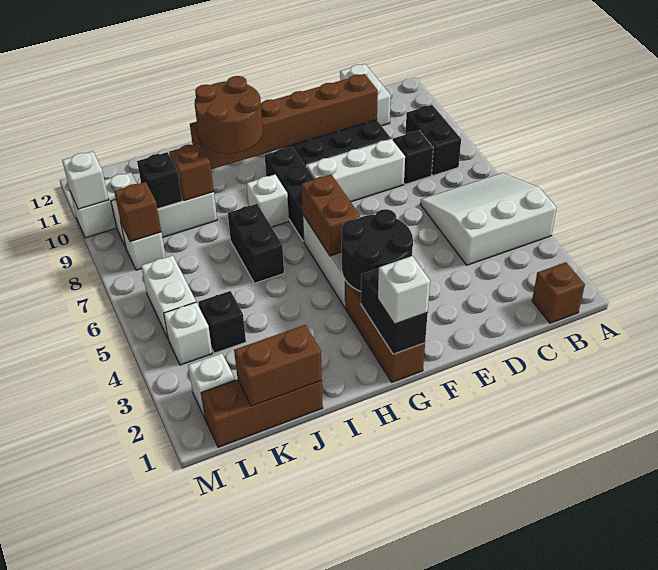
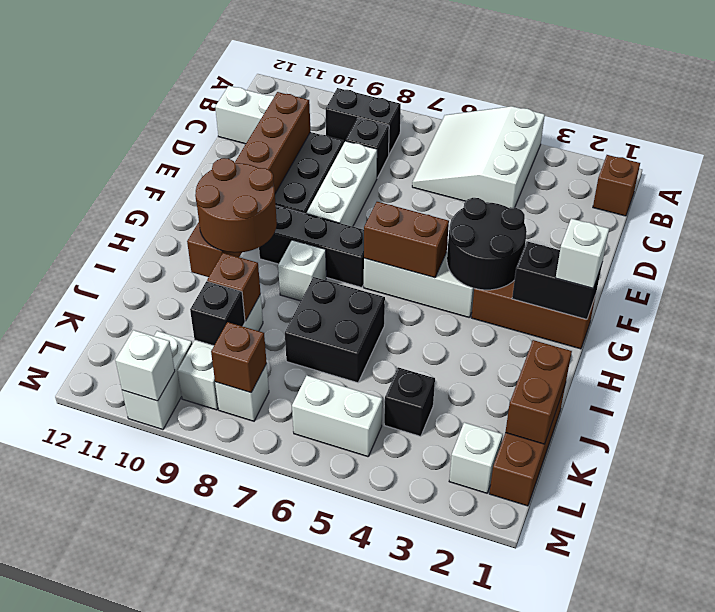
black brick I6:I7 level 1 -> black brick I6:J7 level 1
white brick L4 level 1 -> none

